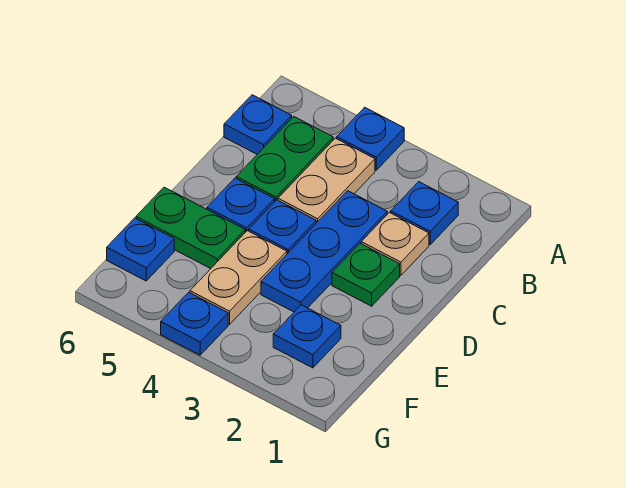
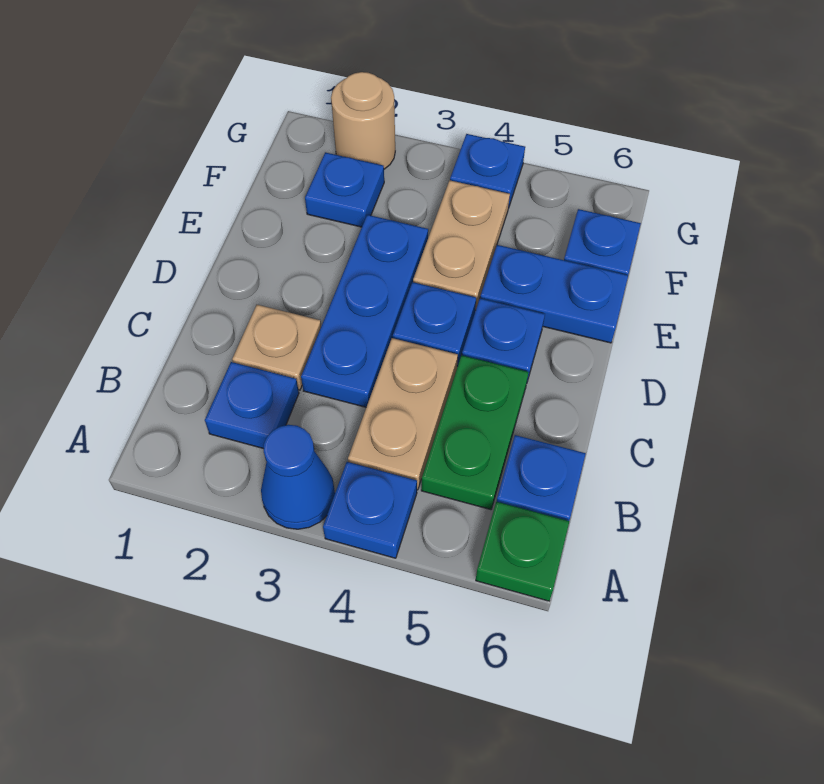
none -> blue cone A3 level 1
green plate D2 level 1 -> green plate A6 level 1
green plate E5:E6 level 1 -> blue plate E5:E6 level 1
none -> tan round brick G2 level 1

